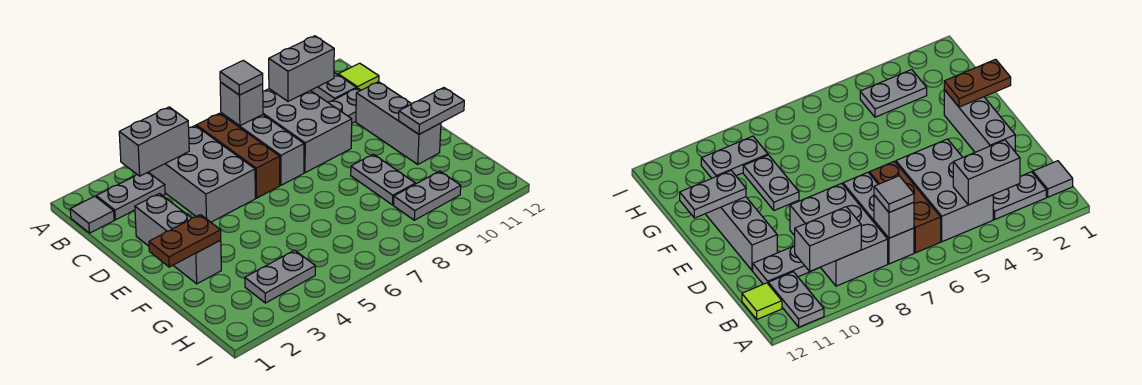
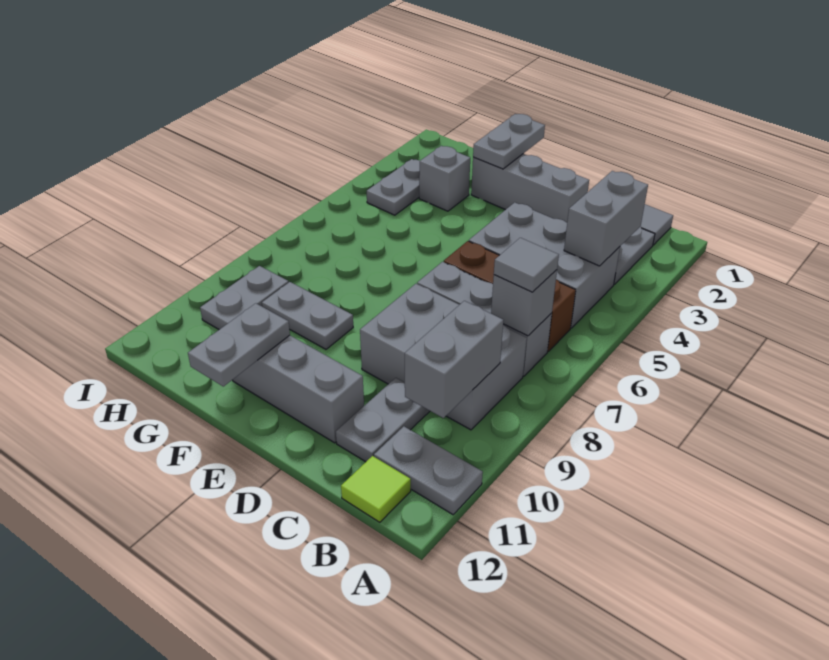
brown plate F1:F2 level 2 -> grey plate F1:F2 level 2
none -> grey brick G3 level 1

